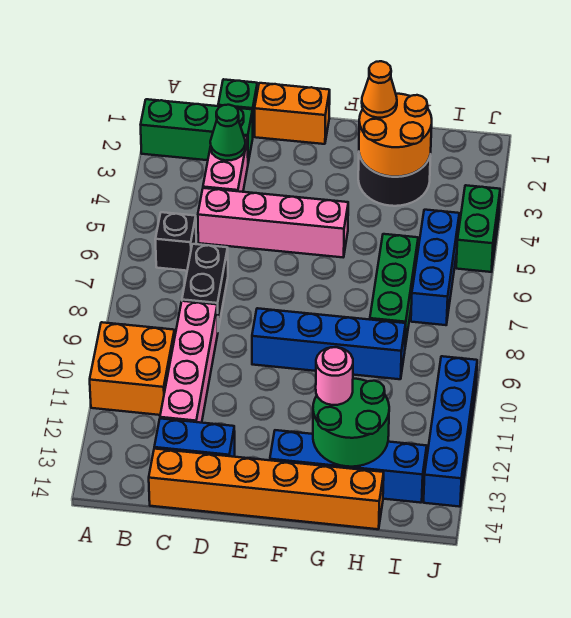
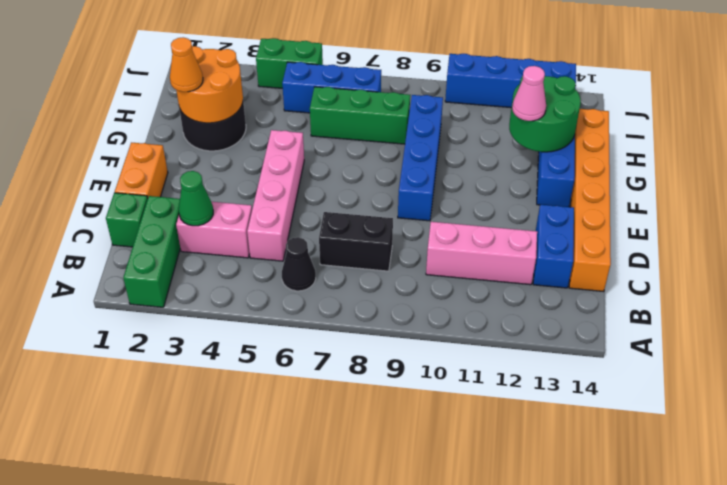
orange brick A10:B11 level 1 -> none
black brick B6 level 1 -> black cone B6 level 1
pink brick C9:C12 level 1 -> pink brick C10:C12 level 1
pink round brick G12 level 3 -> pink cone G12 level 3

